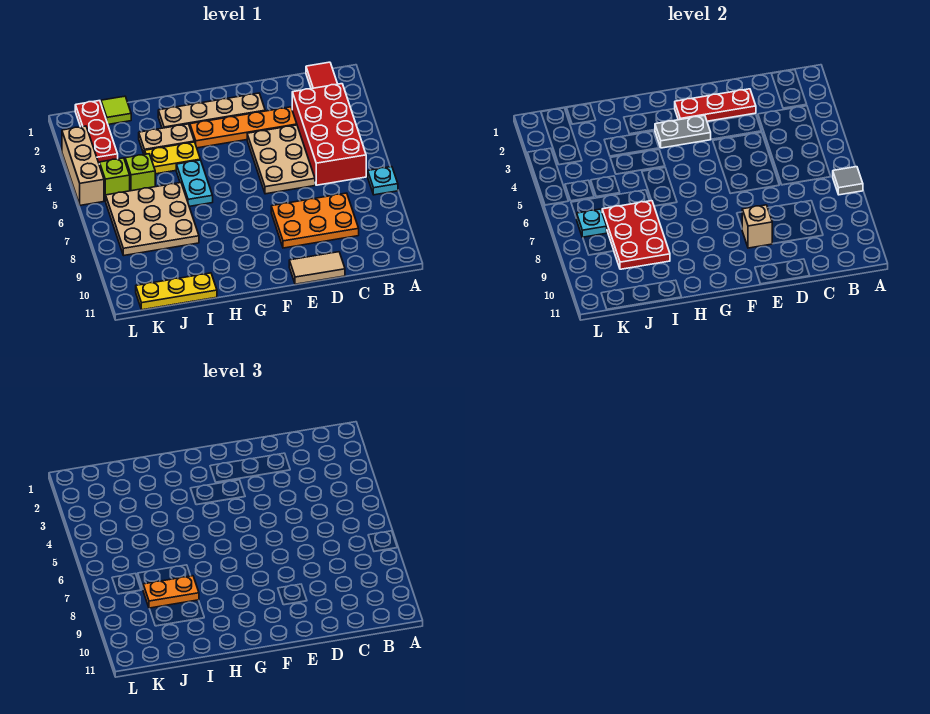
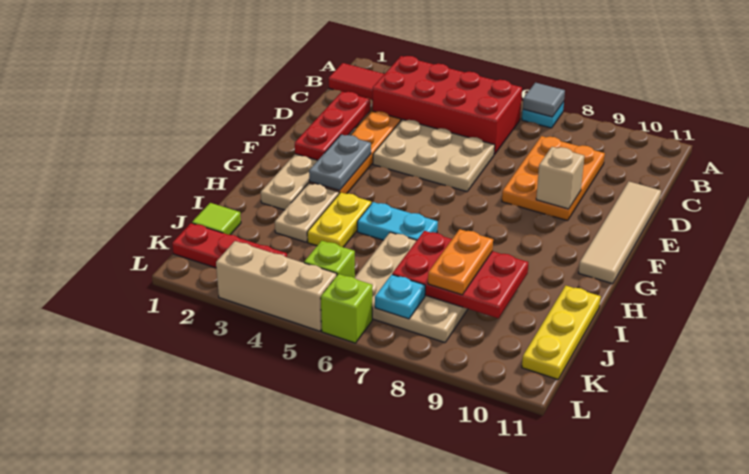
tan tile D11:E11 level 1 -> tan tile D11:G11 level 1
lime brick J5 level 1 -> lime brick L6 level 1

